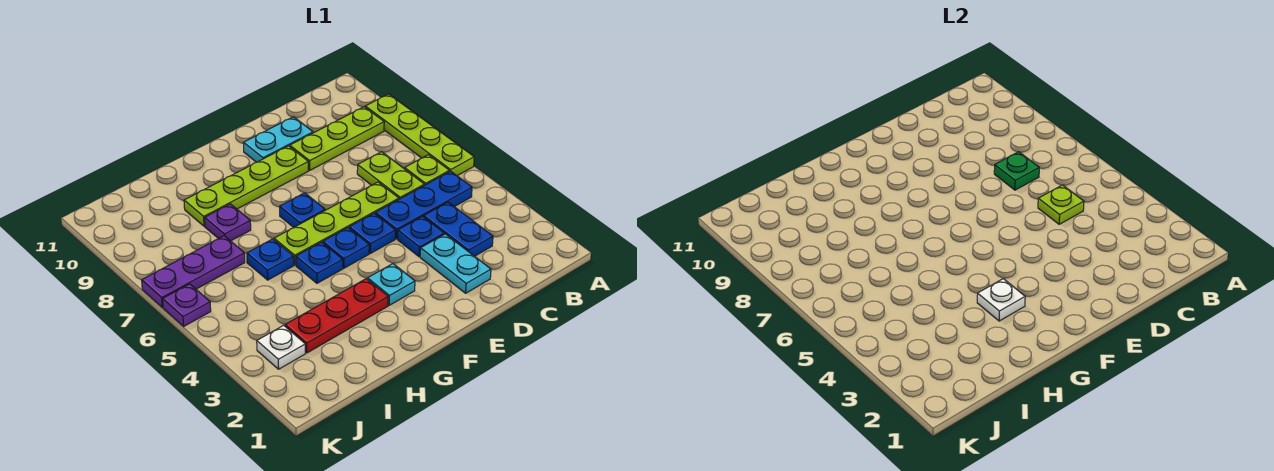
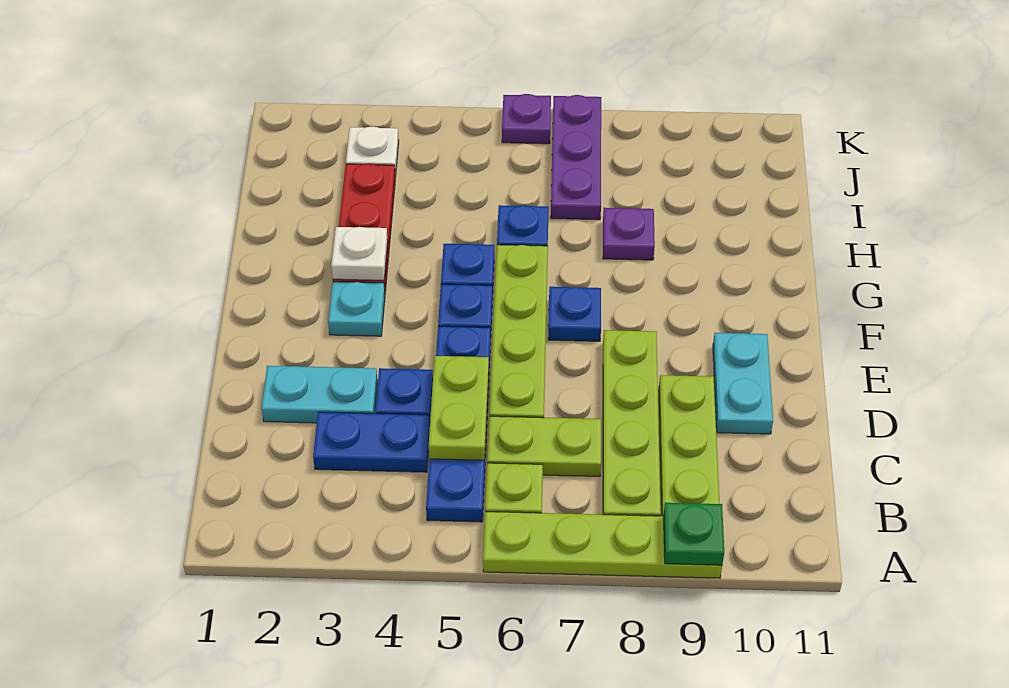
lime plate C5 level 2 -> lime plate C5:D5 level 2
green plate C7 level 2 -> green plate A9 level 2
lime plate E9:H9 level 1 -> lime plate B8:E8 level 1

